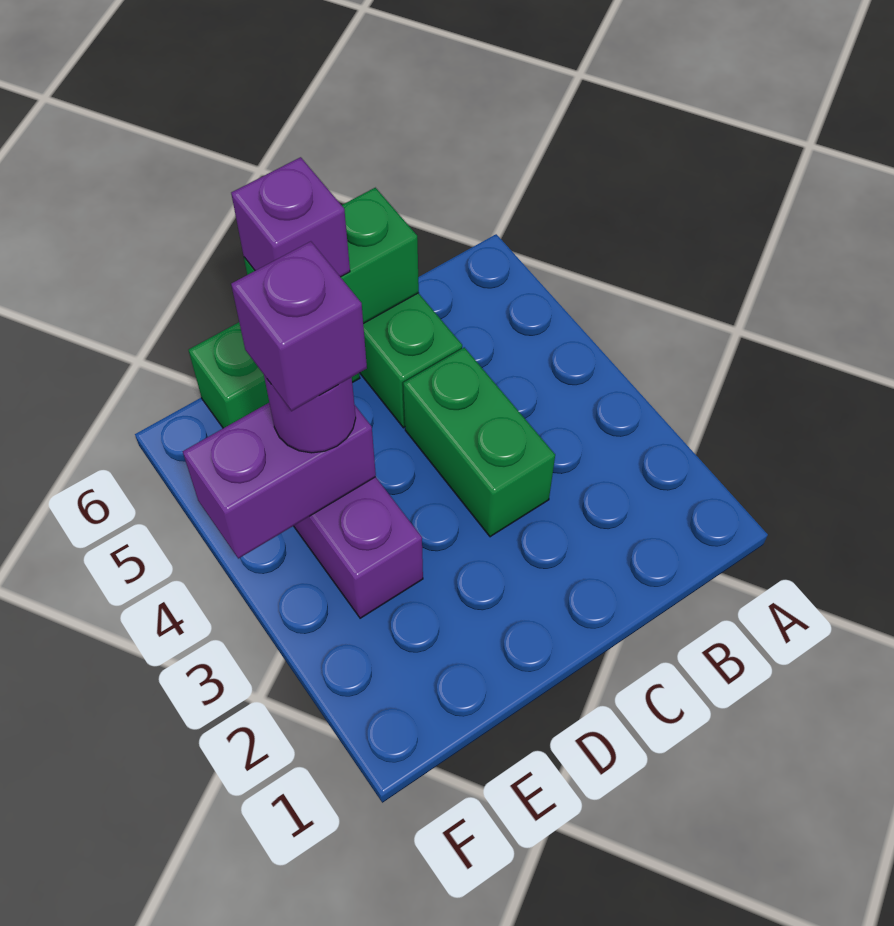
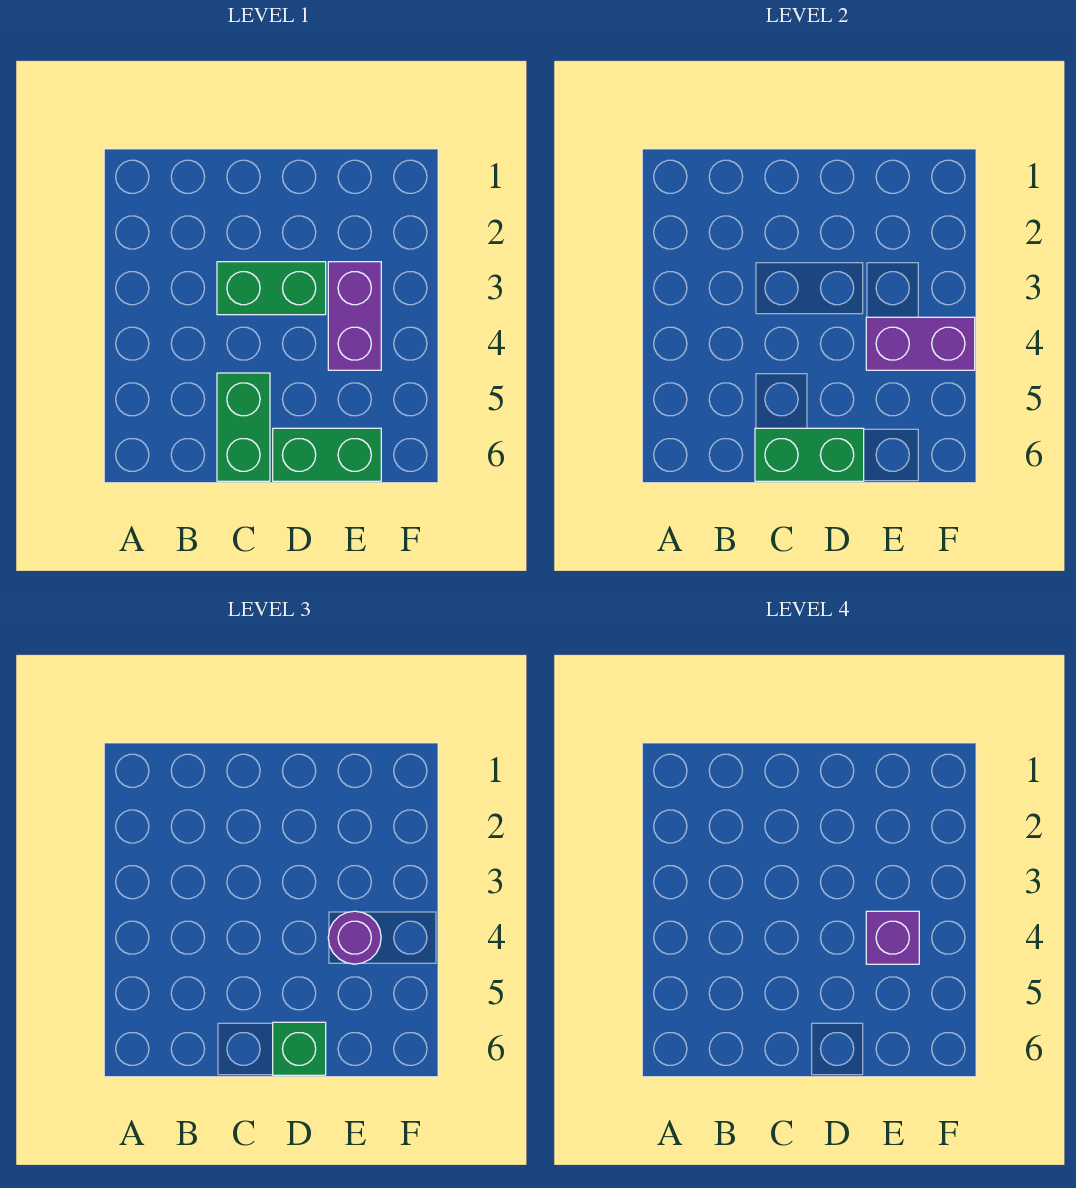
green brick C3:C4 level 1 -> green brick C3:D3 level 1
purple brick D6 level 3 -> green brick D6 level 3

